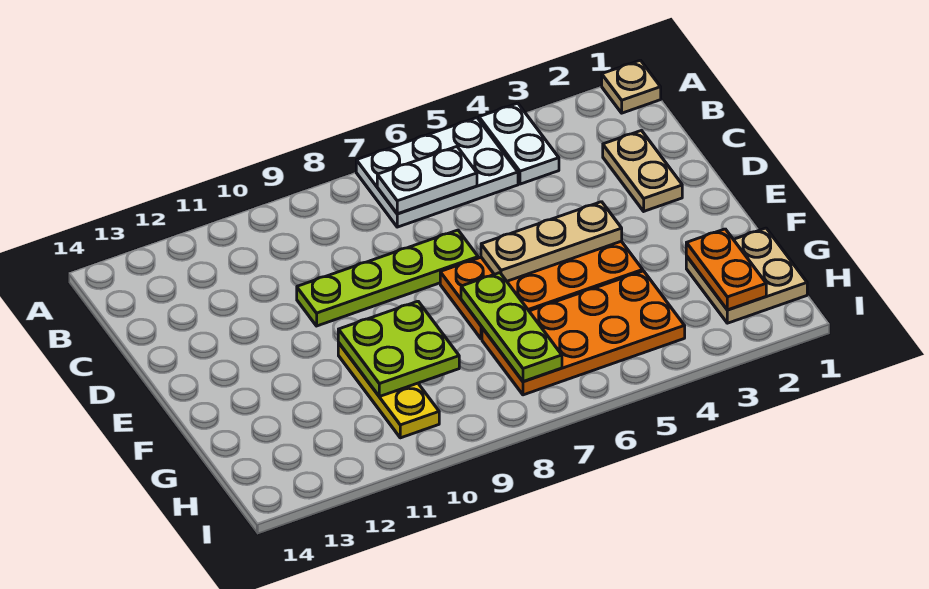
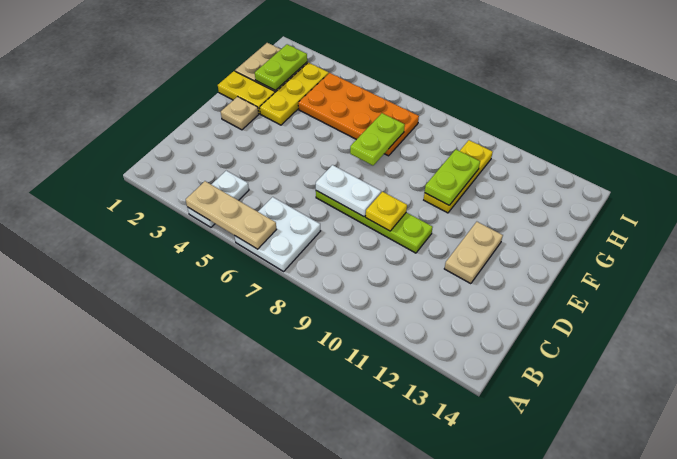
tan plate A1 level 1 -> tan plate E2 level 1
white plate A5:B7 level 1 -> white plate A6:B7 level 1
white plate B6:B7 level 2 -> white plate D7:D8 level 2
tan plate C2:D2 level 1 -> tan plate D12:E12 level 1
none -> yellow plate D9 level 2
orange plate E4:F7 level 1 -> none
tan plate E4:E6 level 2 -> tan plate A4:A6 level 2
none -> yellow plate F1:F2 level 1
none -> yellow plate F3:H3 level 1
lime plate F7:H7 level 2 -> lime plate F7:G7 level 2
lime plate F9:G10 level 2 -> lime plate F10:G10 level 2
orange plate G2:H2 level 2 -> lime plate G2:H2 level 2

